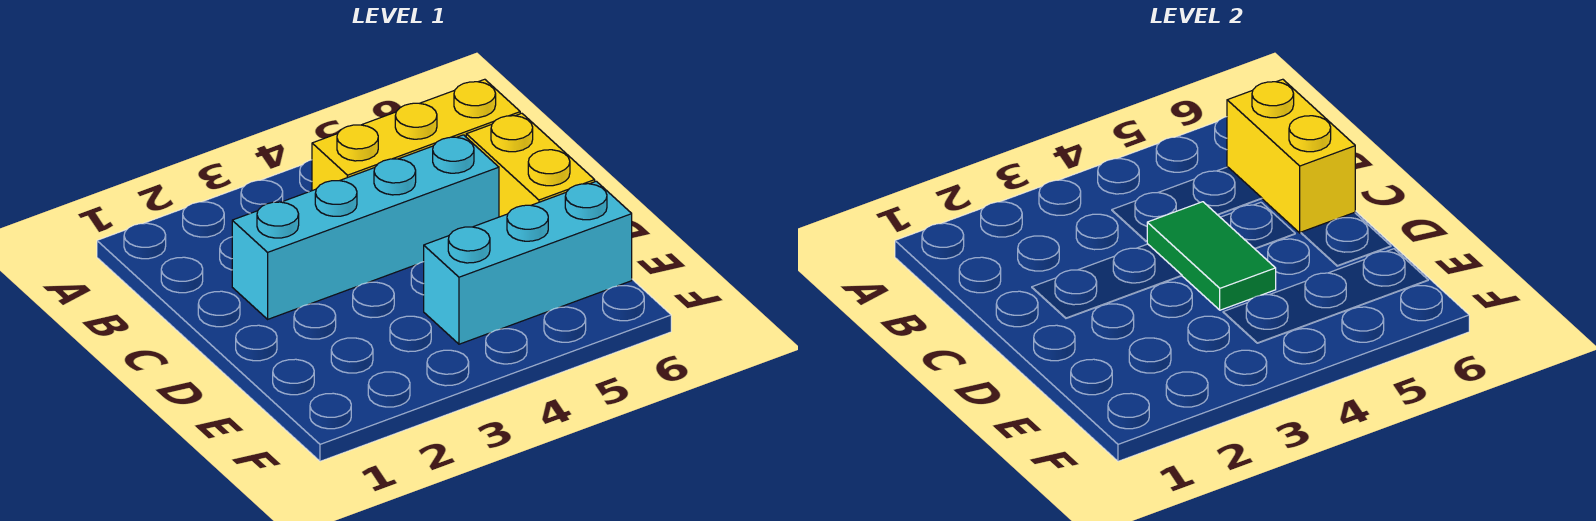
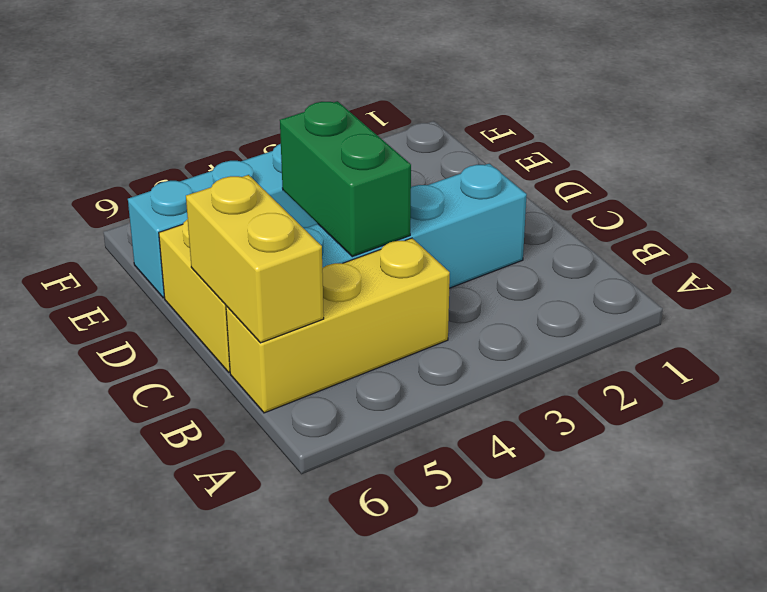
green tile C4:D4 level 2 -> green brick C4:D4 level 2

